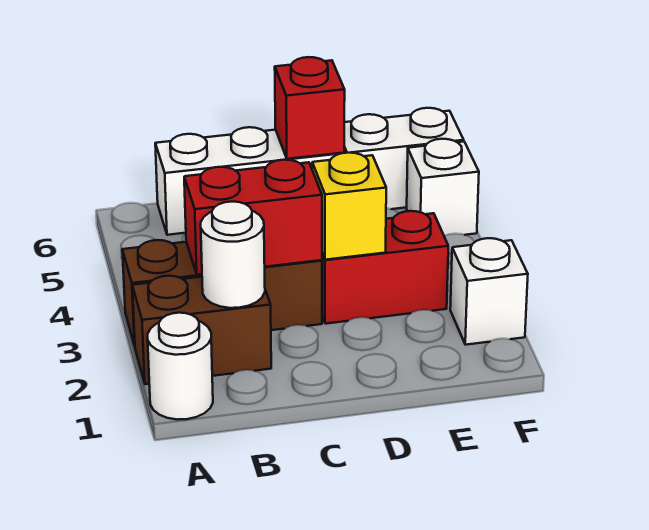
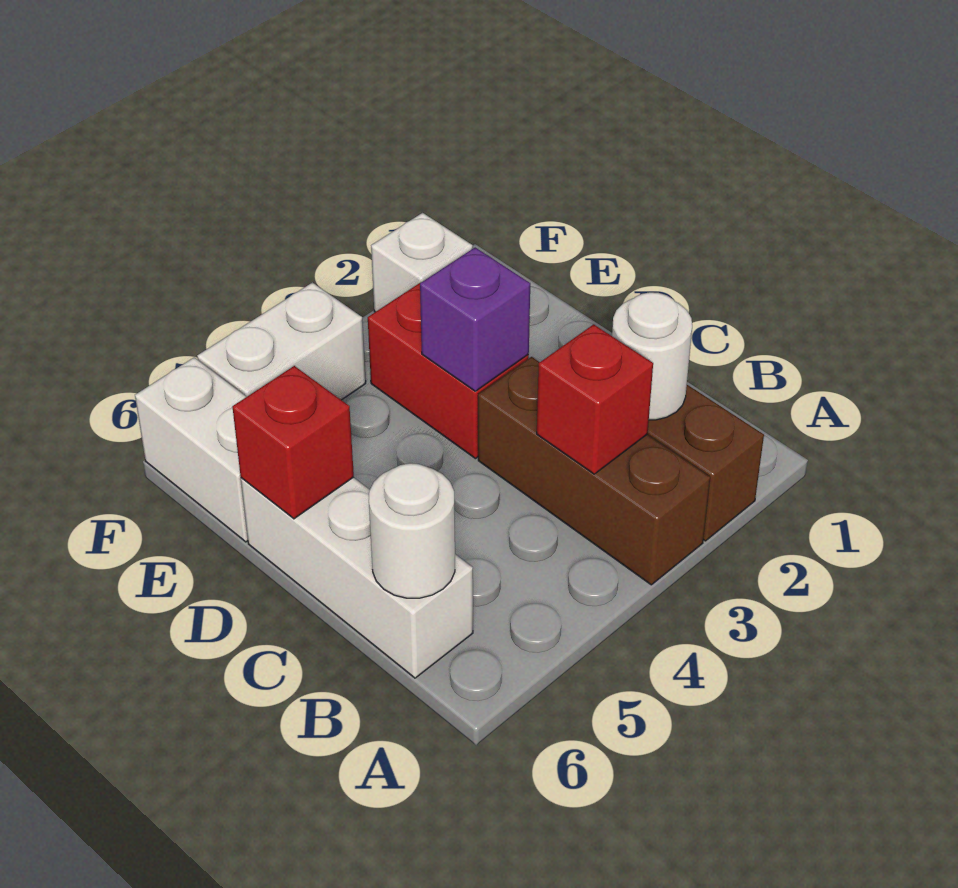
white round brick A1 level 1 -> white round brick B6 level 2
red brick B3:C3 level 2 -> red brick B3 level 2
yellow brick D3 level 2 -> purple brick D3 level 2
white brick F5 level 1 -> white brick F4:F5 level 1

